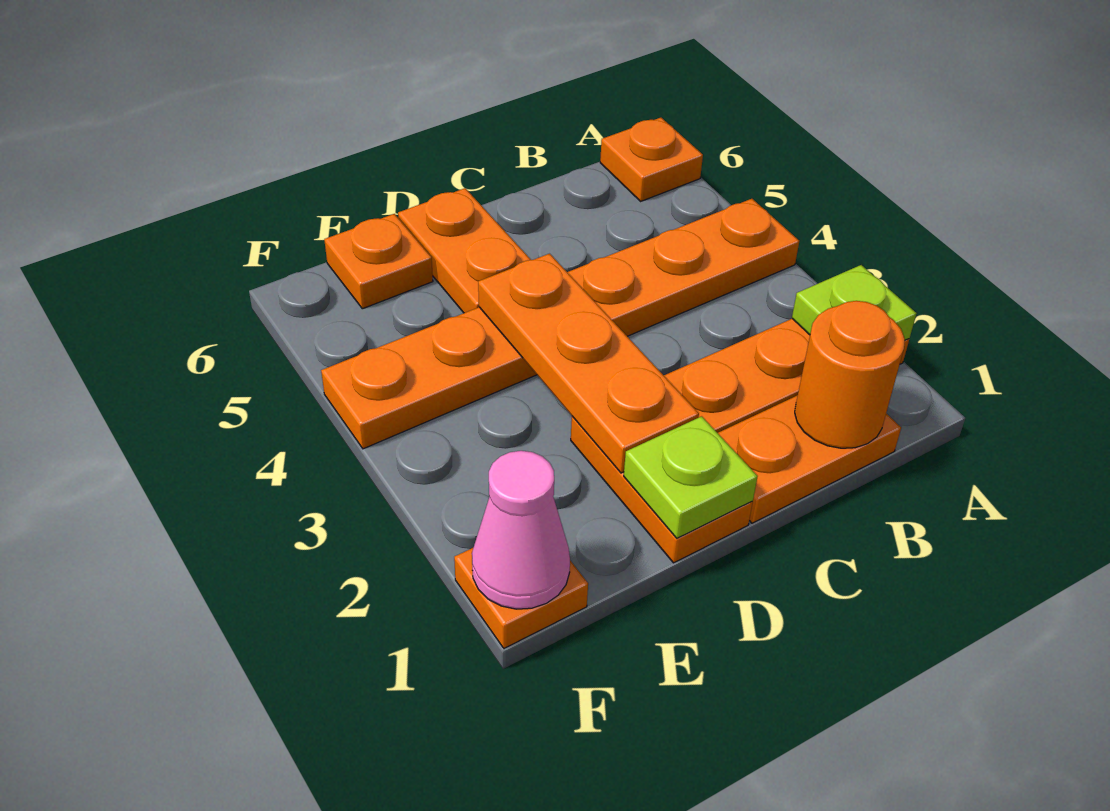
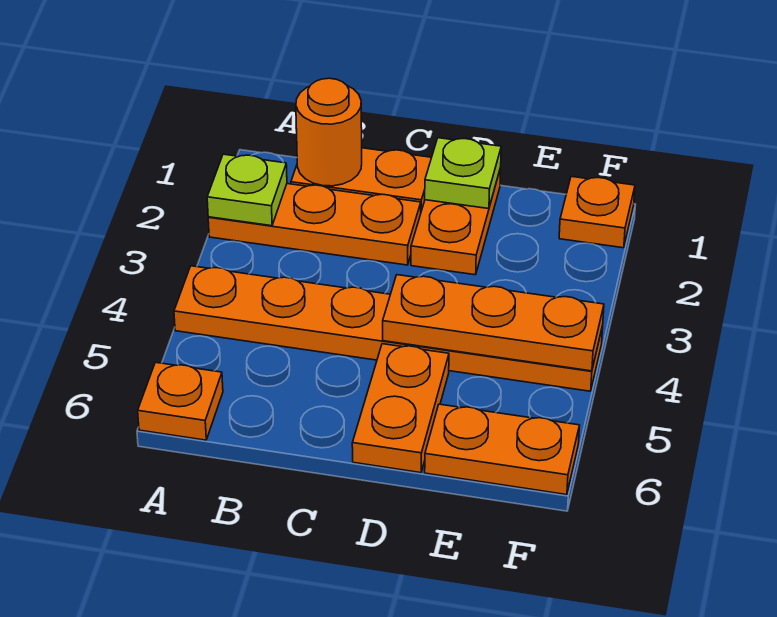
orange plate D2:D4 level 2 -> orange plate D4:F4 level 2
orange plate E6 level 1 -> orange plate E6:F6 level 1
pink cone F1 level 2 -> none

